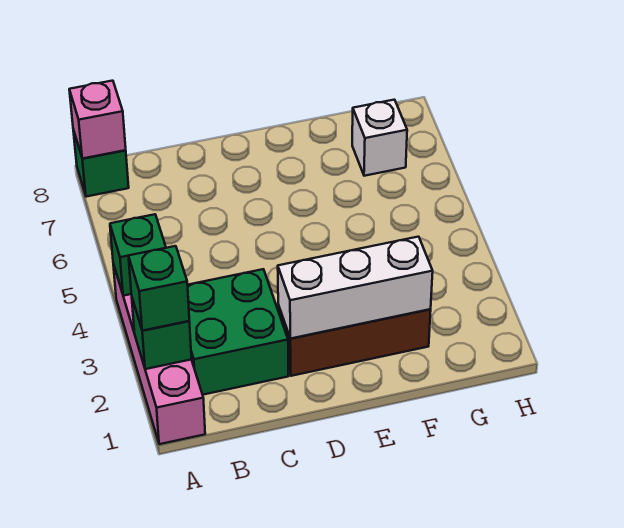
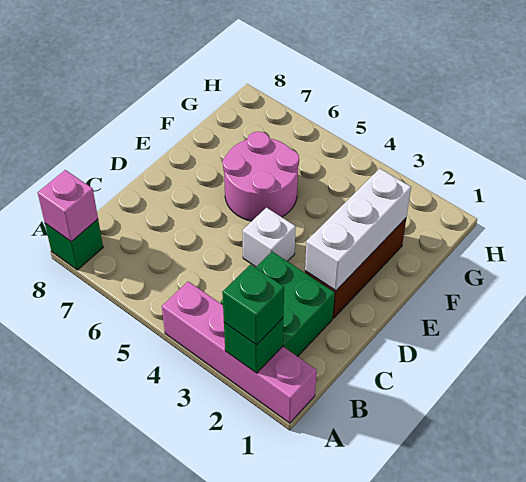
green brick A4 level 2 -> none
none -> pink round brick E5:F6 level 1
white brick G7 level 1 -> white brick D4 level 1

